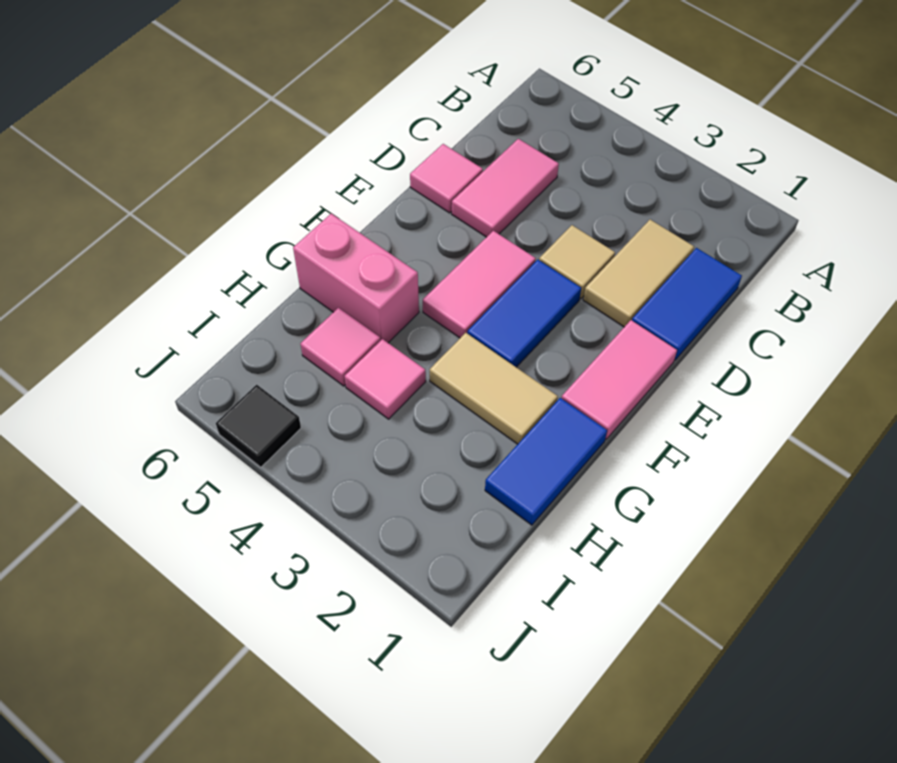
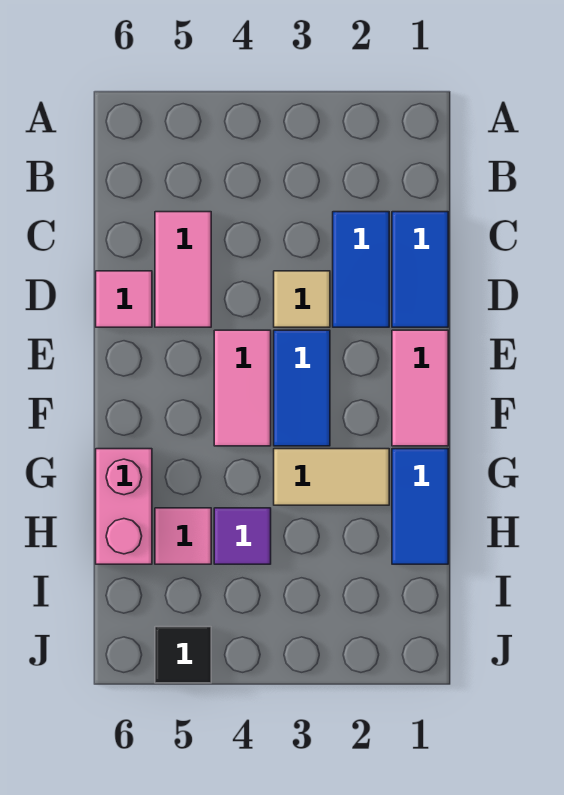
tan tile C2:D2 level 1 -> blue tile C2:D2 level 1
pink brick G5:G6 level 1 -> pink brick G6:H6 level 1
pink tile H4 level 1 -> purple tile H4 level 1

